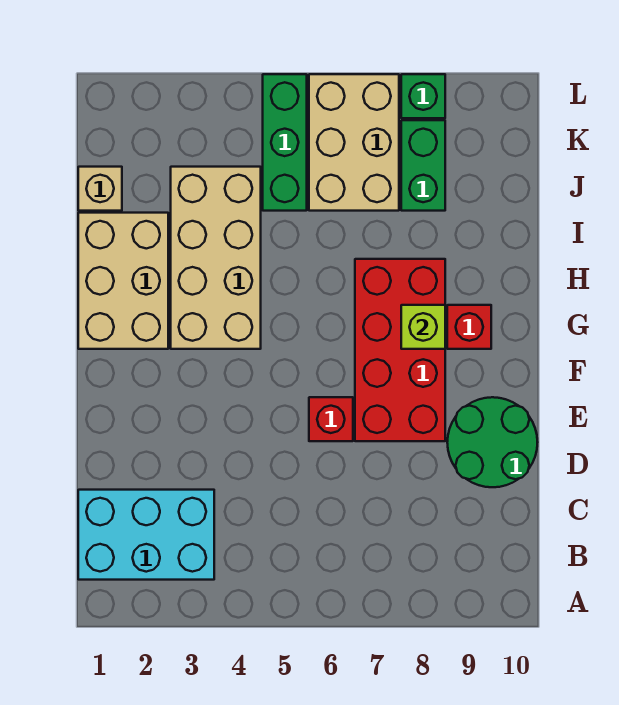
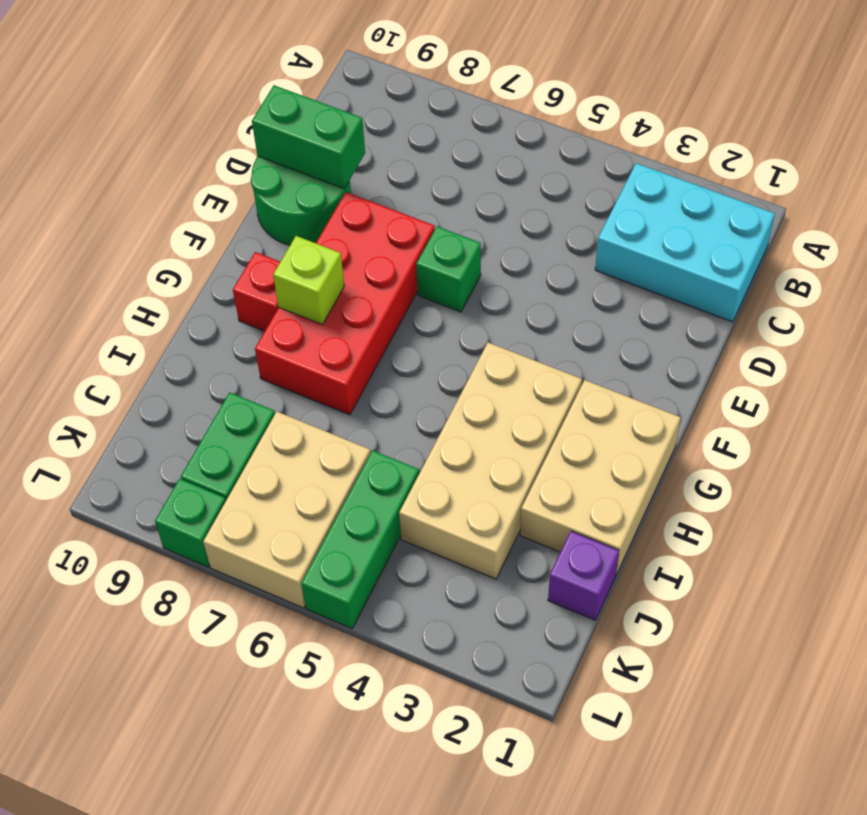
none -> green brick D9:D10 level 2
red brick E6 level 1 -> green brick E6 level 1
tan brick J1 level 1 -> purple brick J1 level 1

